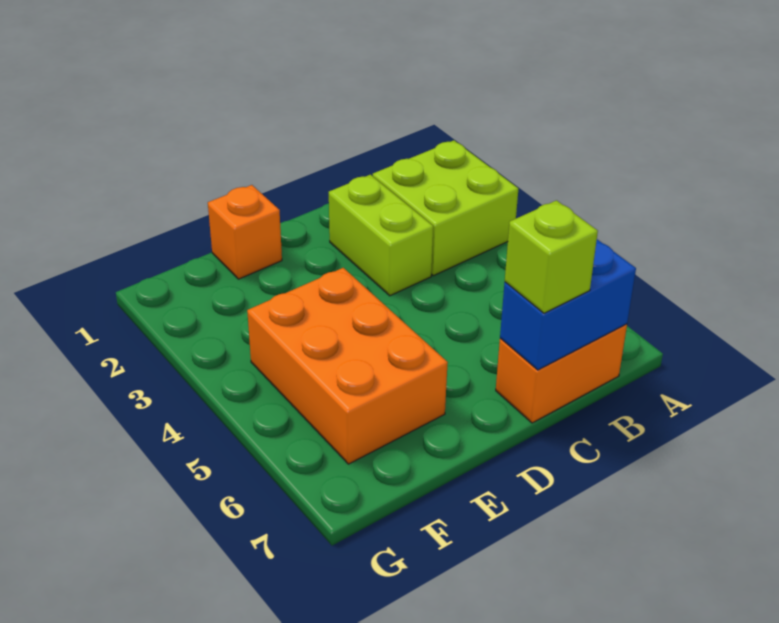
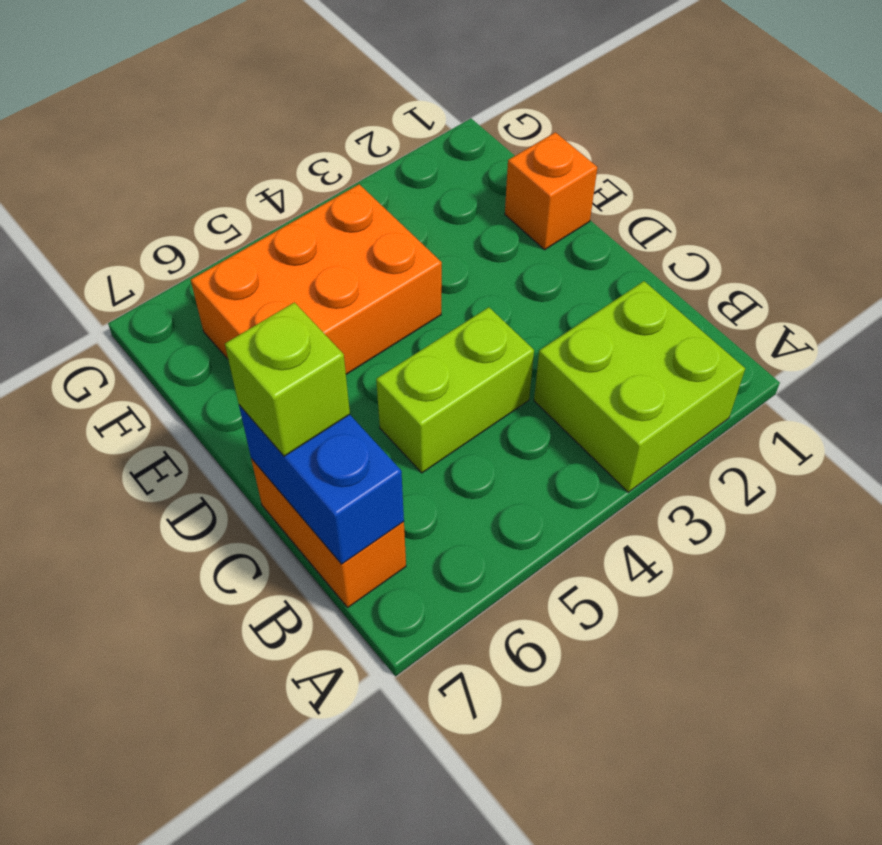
lime brick C2:C3 level 1 -> lime brick C4:C5 level 1

